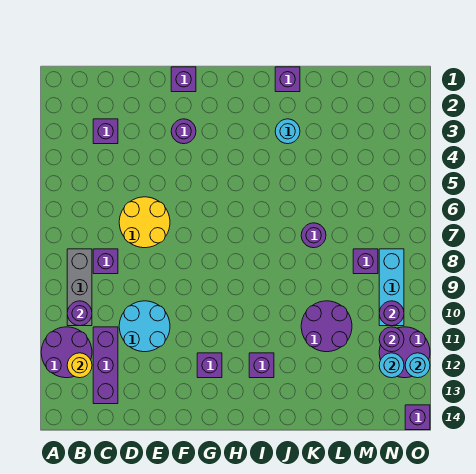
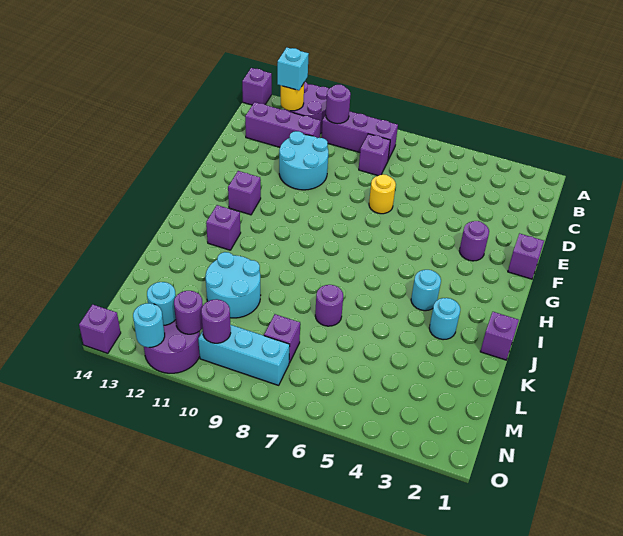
grey brick B8:B10 level 1 -> purple brick B8:B10 level 1
none -> cyan brick B12 level 3
purple brick C3 level 1 -> purple brick A14 level 1
yellow round brick D6:E7 level 1 -> yellow round brick E7 level 1
none -> cyan round brick I4 level 1
purple round brick K10:L11 level 1 -> cyan round brick K10:L11 level 1

